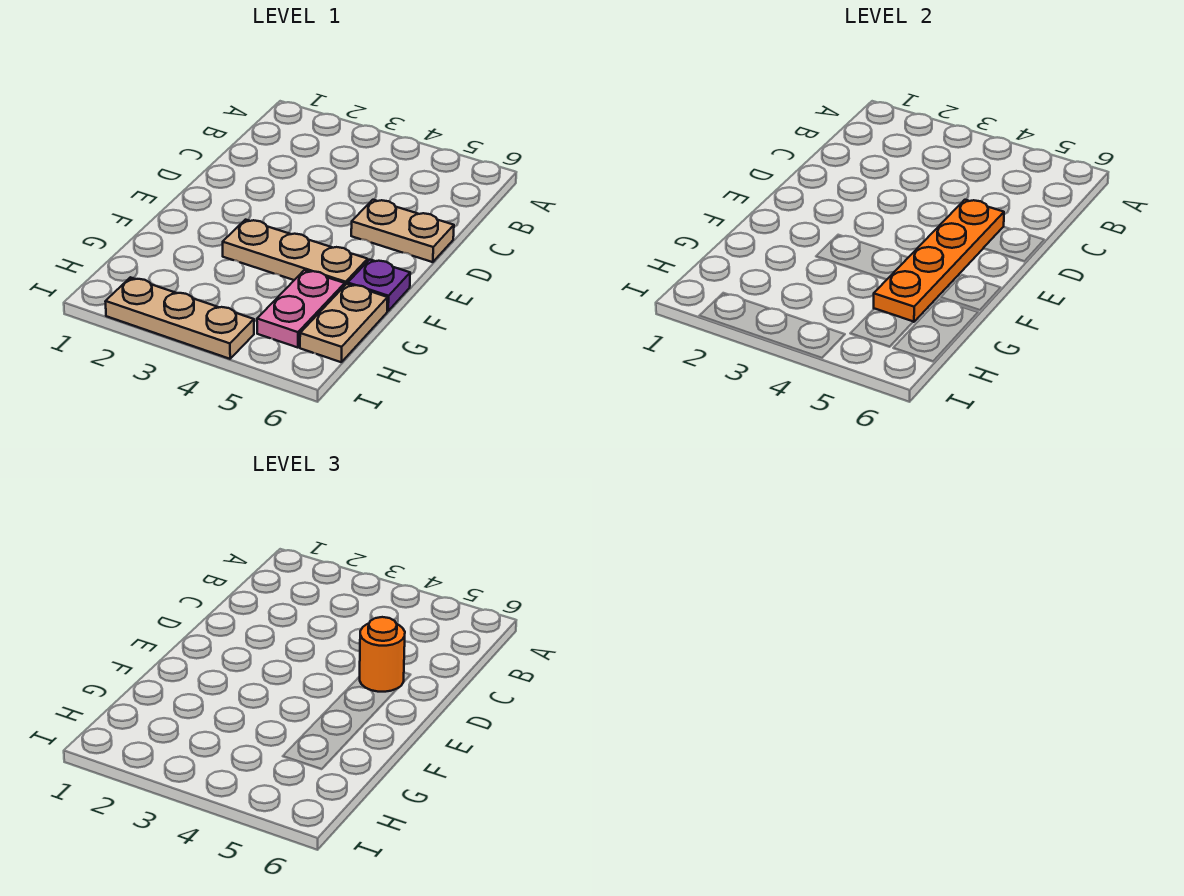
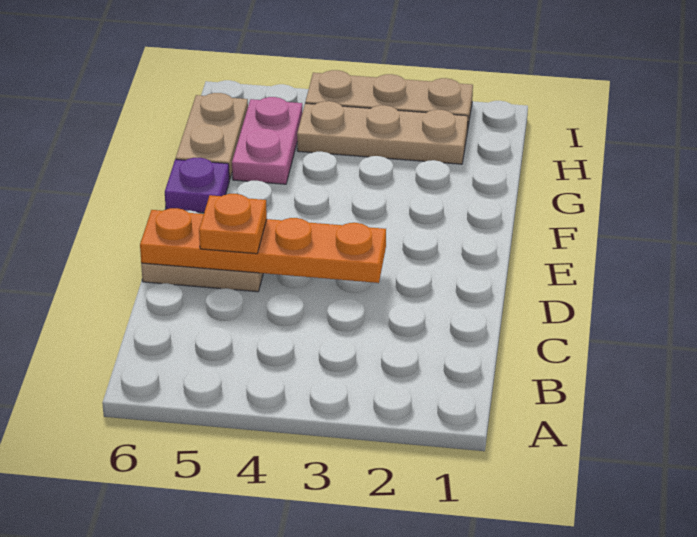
orange plate D5:G5 level 2 -> orange plate D3:D6 level 2
orange round brick D5 level 3 -> orange plate D5 level 3
tan plate F3:F5 level 1 -> tan plate H2:H4 level 1

